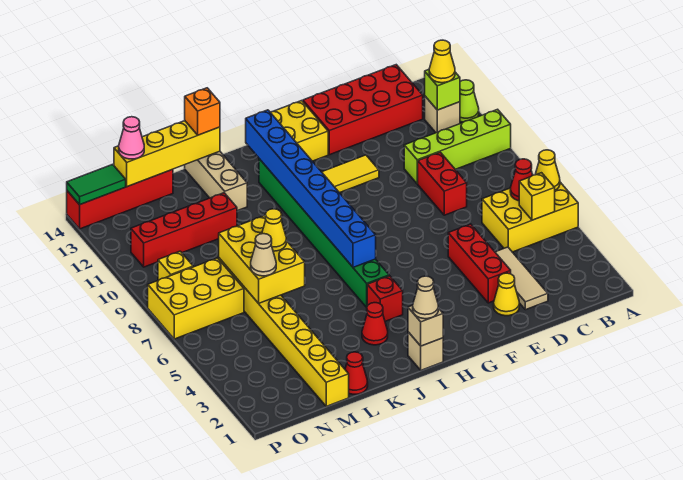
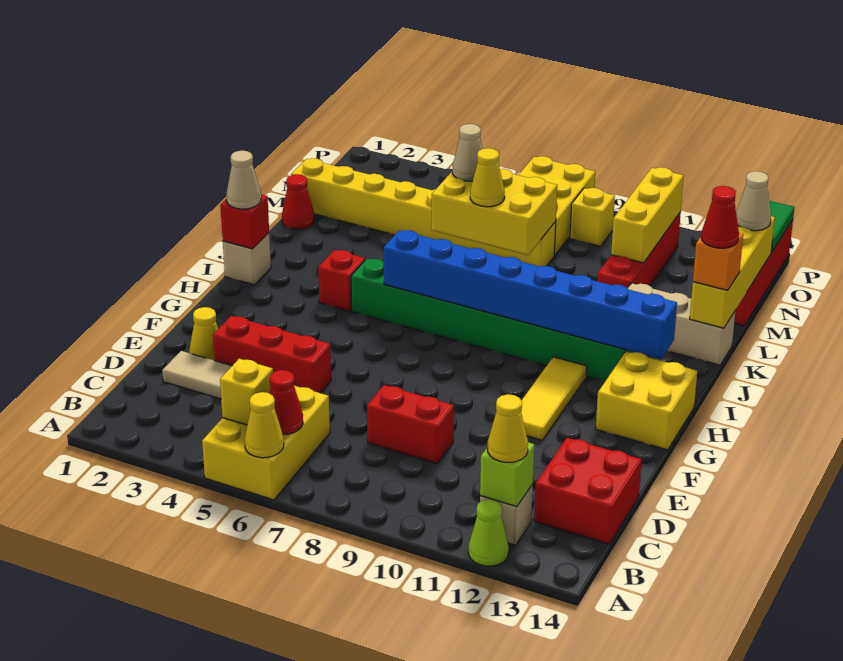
lime brick A10:D10 level 1 -> none
red brick C13:F14 level 1 -> red brick C13:D14 level 1
tan brick I1 level 2 -> red brick I1 level 2
red cone J3 level 1 -> red cone K14 level 4
none -> yellow brick M11:O11 level 2
pink cone N14 level 3 -> tan cone N14 level 3

